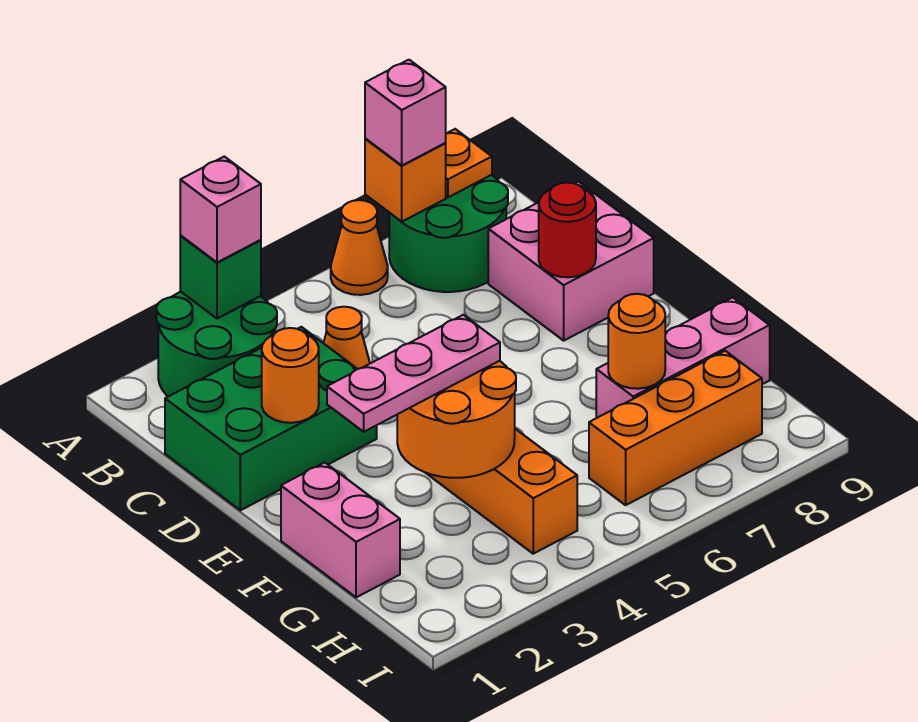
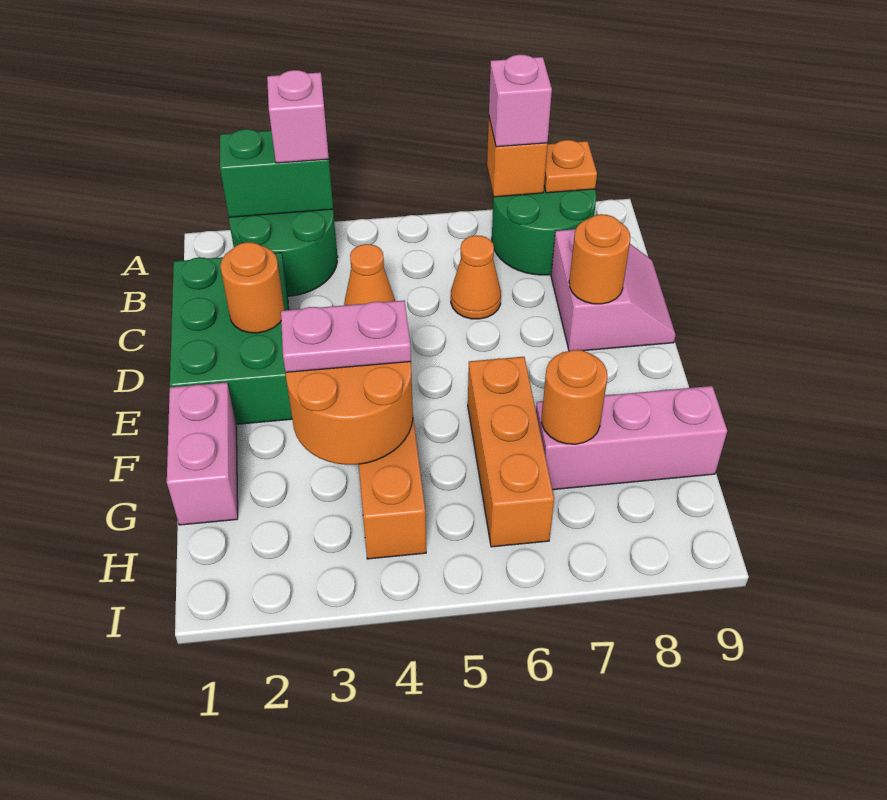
green brick A3 level 2 -> green brick A2:A3 level 2
orange cone A6 level 1 -> orange cone C6 level 1
green brick C1:D3 level 1 -> green brick C1:E2 level 1
pink brick C8:D9 level 1 -> pink slope C8:D9 level 1 top 8
red round brick D8 level 2 -> orange round brick D8 level 2
pink plate F2:F4 level 3 -> pink plate F3:F4 level 3
orange brick H6:H8 level 1 -> orange brick F6:H6 level 1

